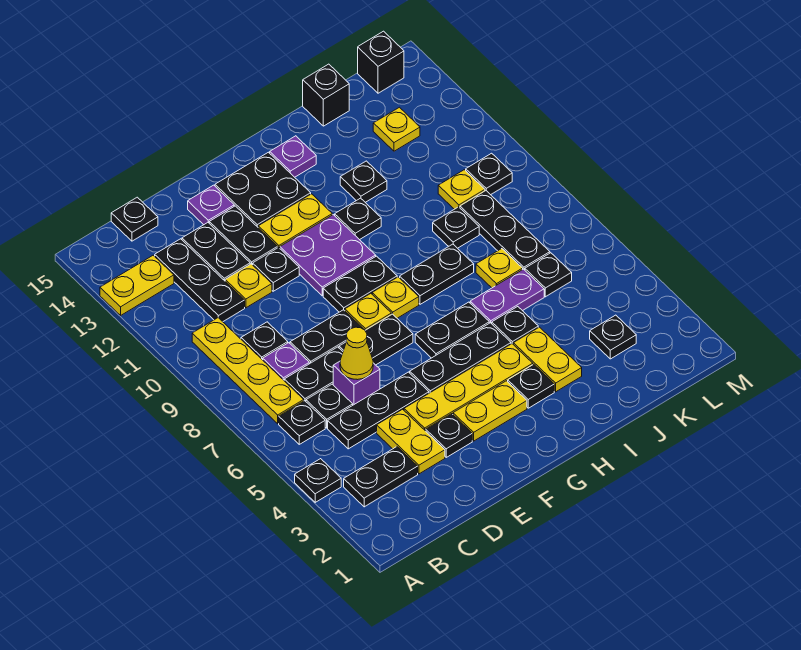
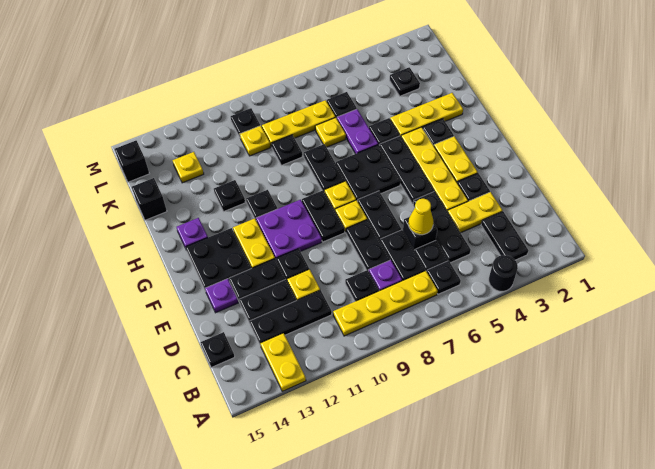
black plate A4 level 1 -> black round brick A4 level 1
purple brick D6 level 1 -> black brick D6 level 1
black plate G6:H6 level 1 -> black plate G6:H7 level 1
yellow plate I3:I4 level 1 -> yellow plate I2:I4 level 1
black plate K7:K9 level 1 -> yellow plate K7:K9 level 1

